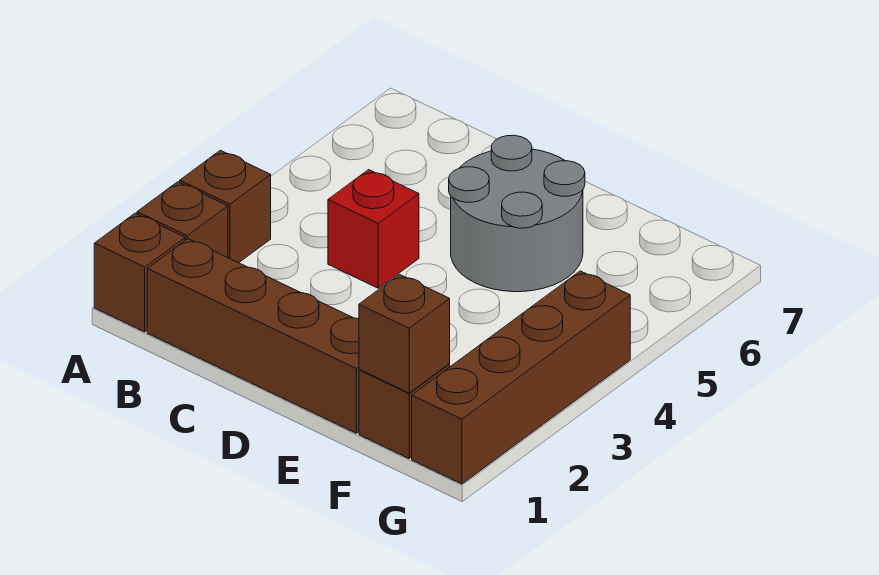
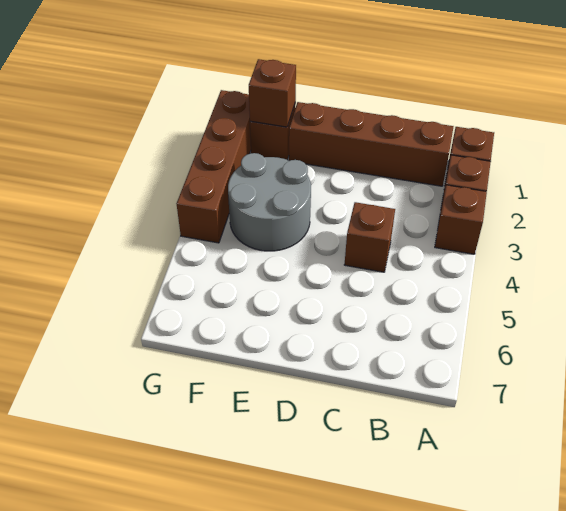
red brick C4 level 1 -> brown brick C4 level 1
grey round brick D5:E6 level 1 -> grey round brick E3:F4 level 1

